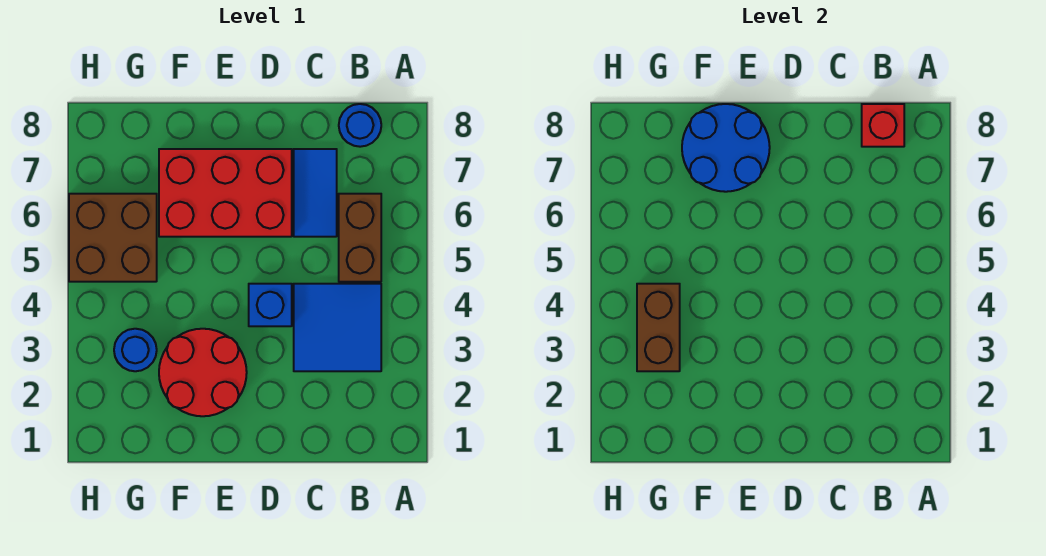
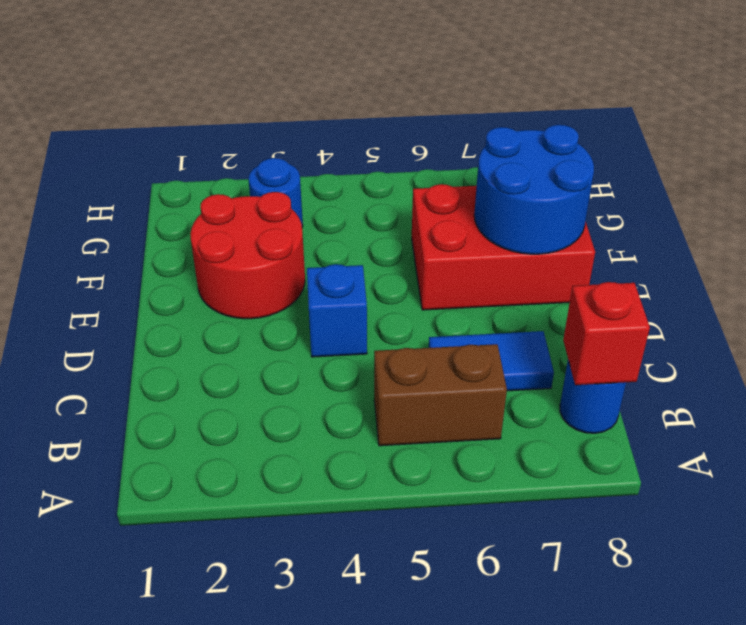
blue tile B3:C4 level 1 -> none
red brick D6:F7 level 1 -> red brick E6:F8 level 1
brown brick G3:G4 level 2 -> none
brown brick G5:H6 level 1 -> none

